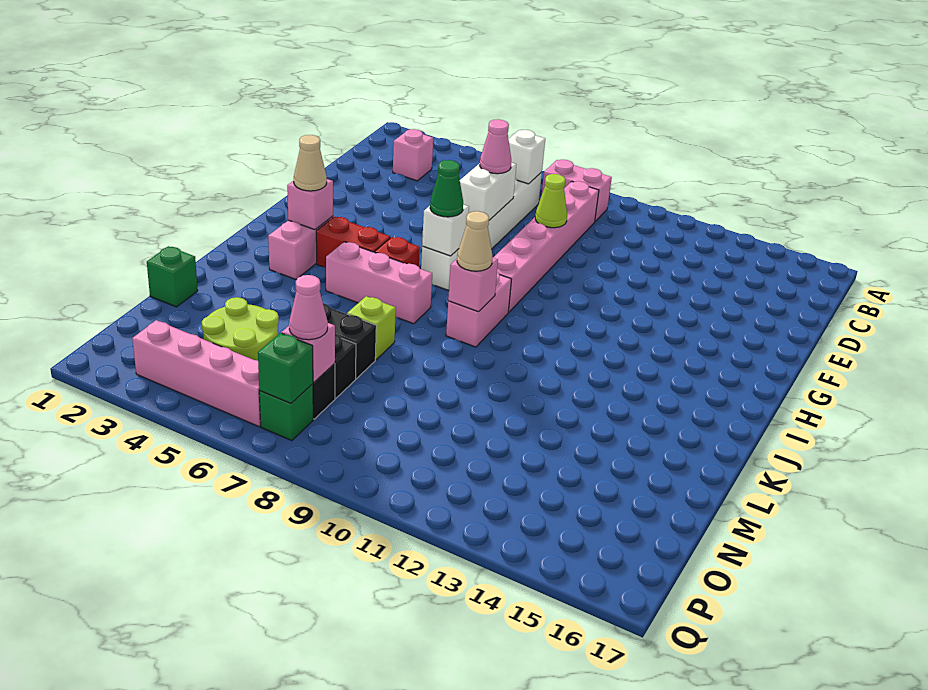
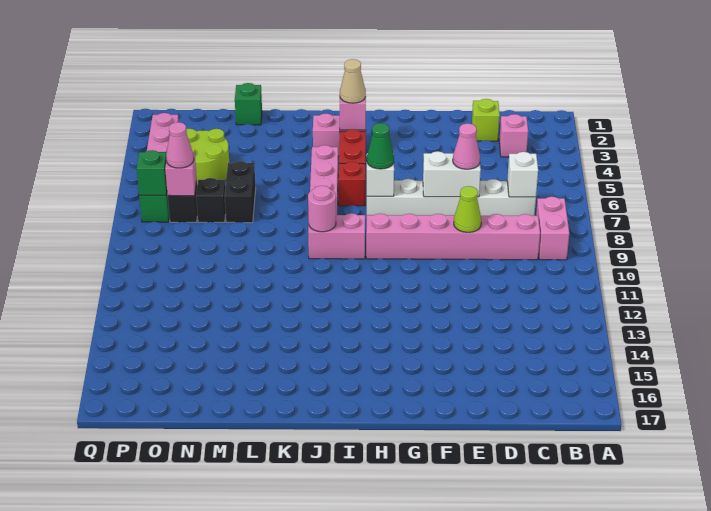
pink brick J9 level 2 -> pink round brick J9 level 2
tan cone J9 level 3 -> none
lime brick L7 level 1 -> lime brick D2 level 1

